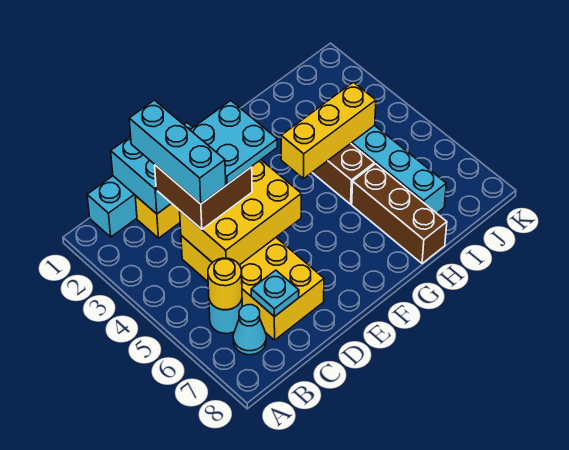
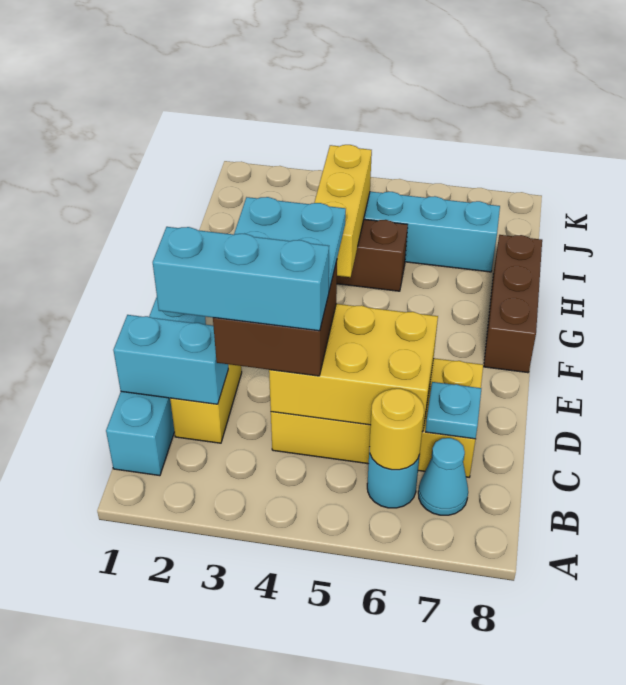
yellow brick C4:E5 level 2 -> yellow brick C4:D6 level 2
brown brick H6:H8 level 1 -> brown brick F8:H8 level 1

